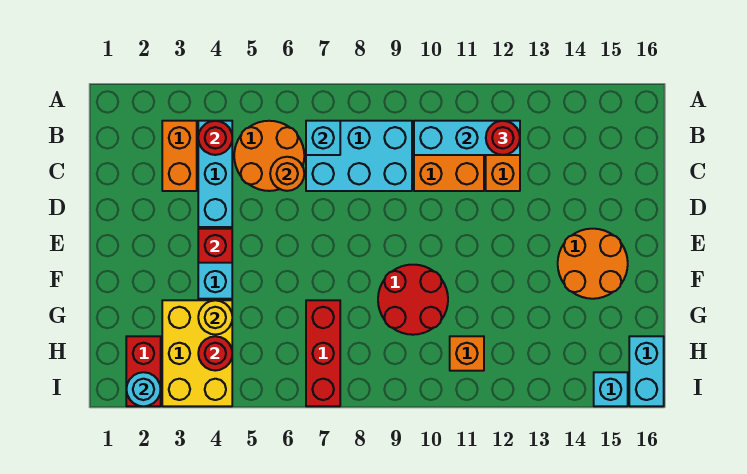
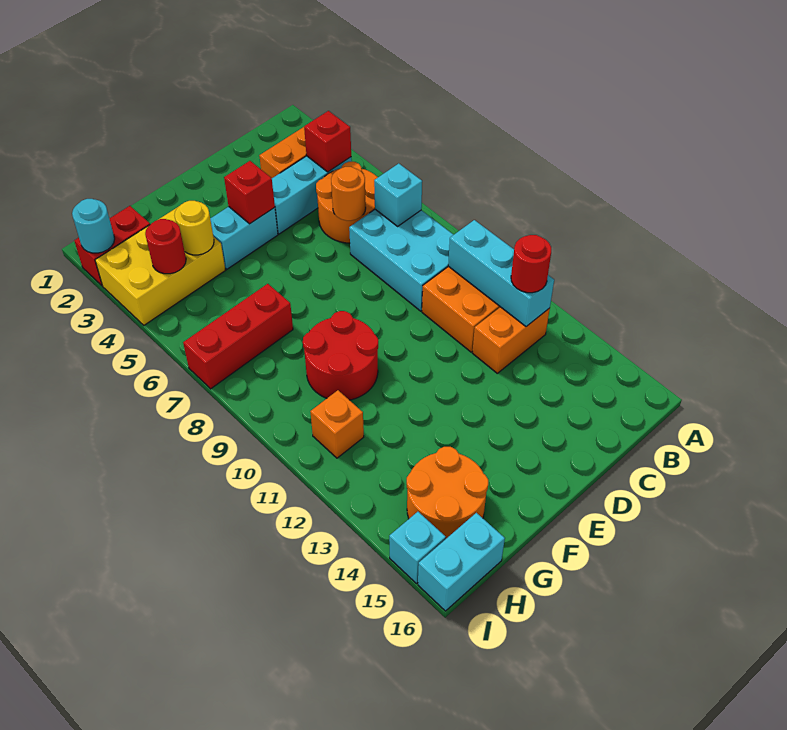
red round brick B4 level 2 -> red brick B4 level 2
orange round brick E14:F15 level 1 -> orange round brick G14:H15 level 1

